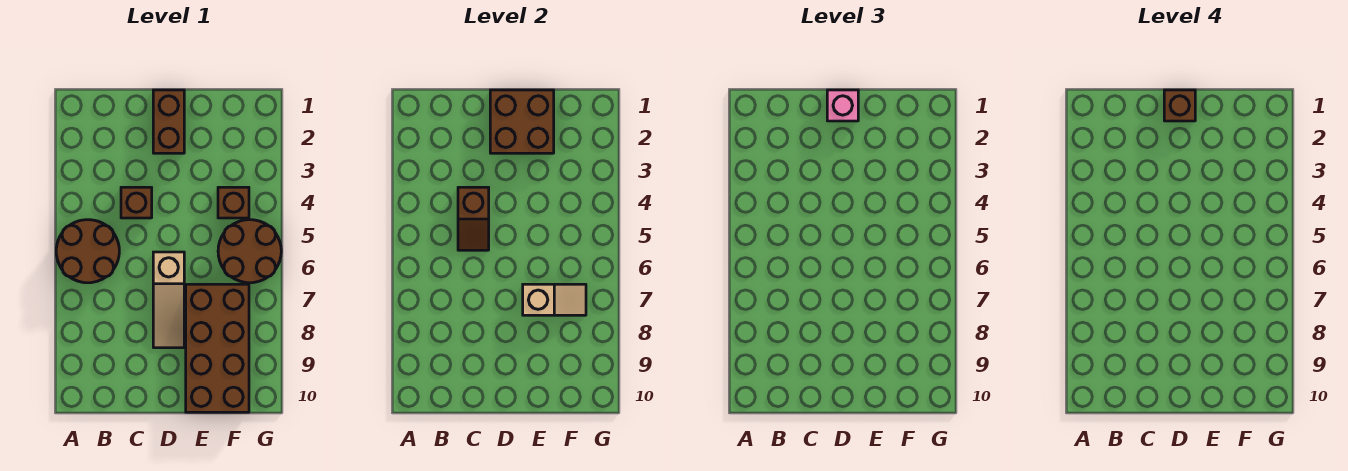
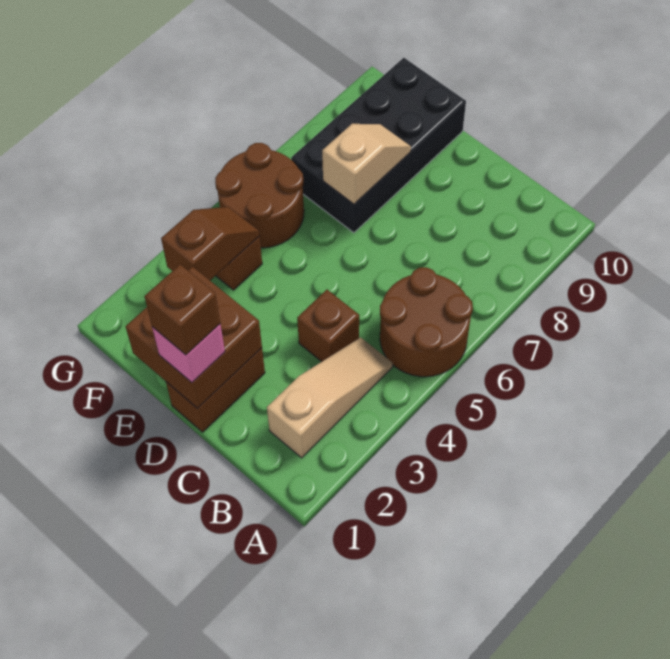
brown slope C4:C5 level 2 top 4 -> brown slope F3:F4 level 2 top 3
tan slope D6:D8 level 1 top 6 -> tan slope B2:B4 level 1 top 2
brown brick E7:F10 level 1 -> black brick E7:F10 level 1
tan slope E7:F7 level 2 top E -> tan slope E7:E8 level 2 top 7

